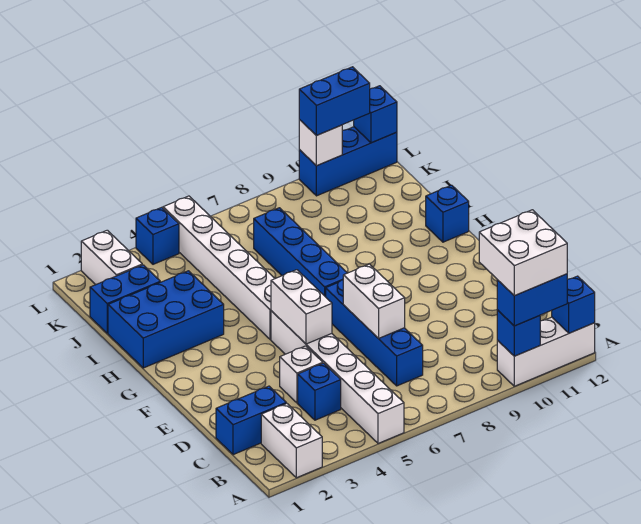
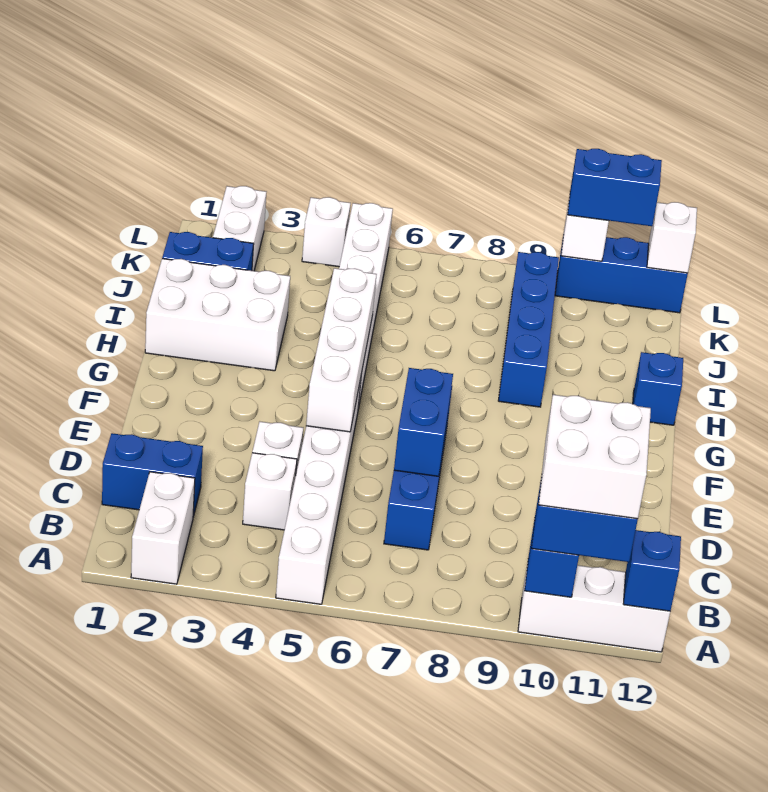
blue brick C4 level 1 -> white brick C4 level 1
white brick D7:E7 level 2 -> blue brick D7:E7 level 2
white brick E5:F5 level 2 -> white brick E5:H5 level 2
blue brick G7:J7 level 1 -> blue brick H9:K9 level 1
blue brick H1:I3 level 1 -> white brick H1:I3 level 1
blue brick L4 level 1 -> white brick L4 level 1
blue brick L12 level 2 -> white brick L12 level 2

